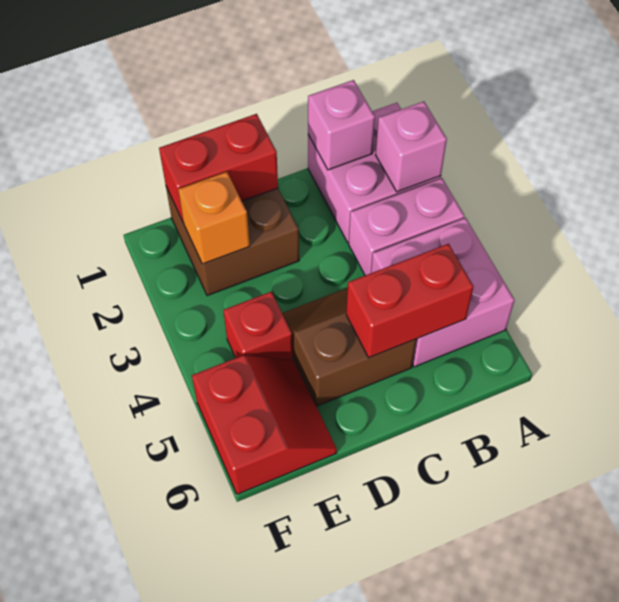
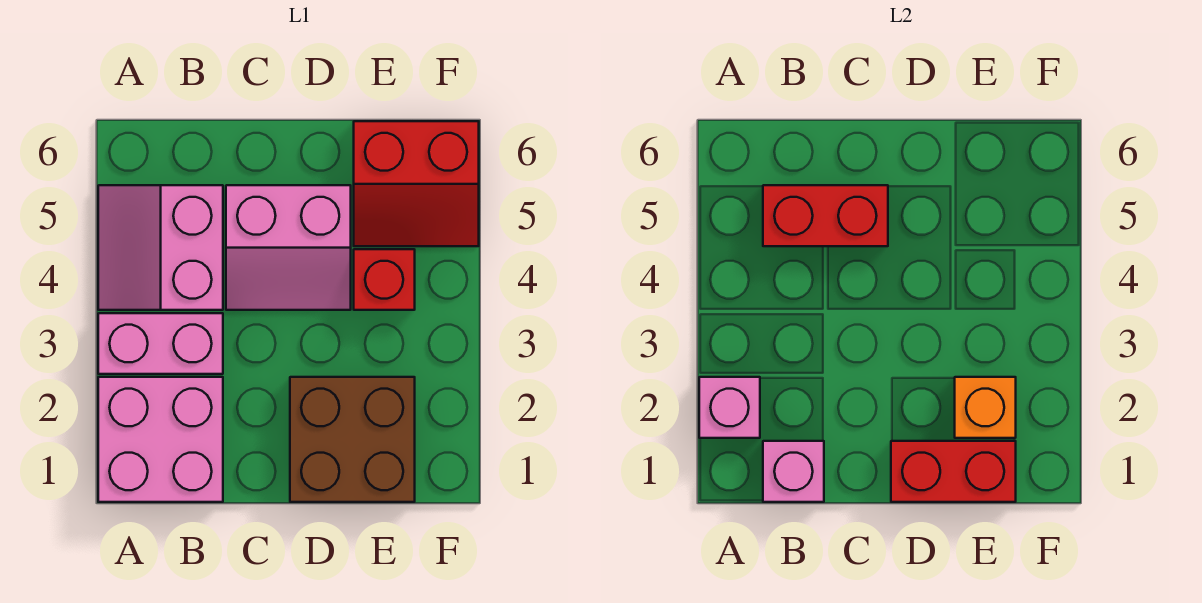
pink brick A4:B5 level 1 -> pink slope A4:B5 level 1 top B
brown slope C4:D5 level 1 top 5 -> pink slope C4:D5 level 1 top 5
red slope E5:F6 level 1 top F -> red slope E5:F6 level 1 top 6

